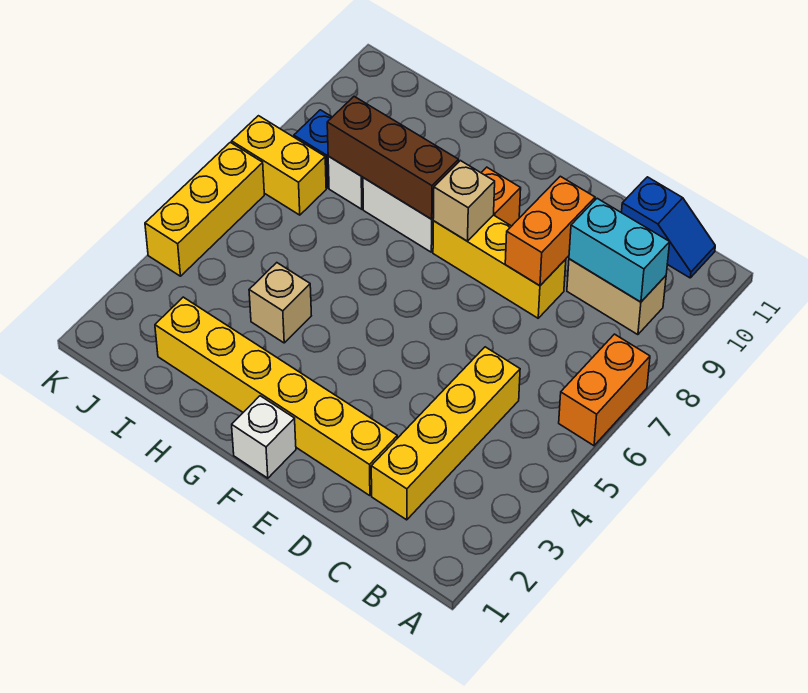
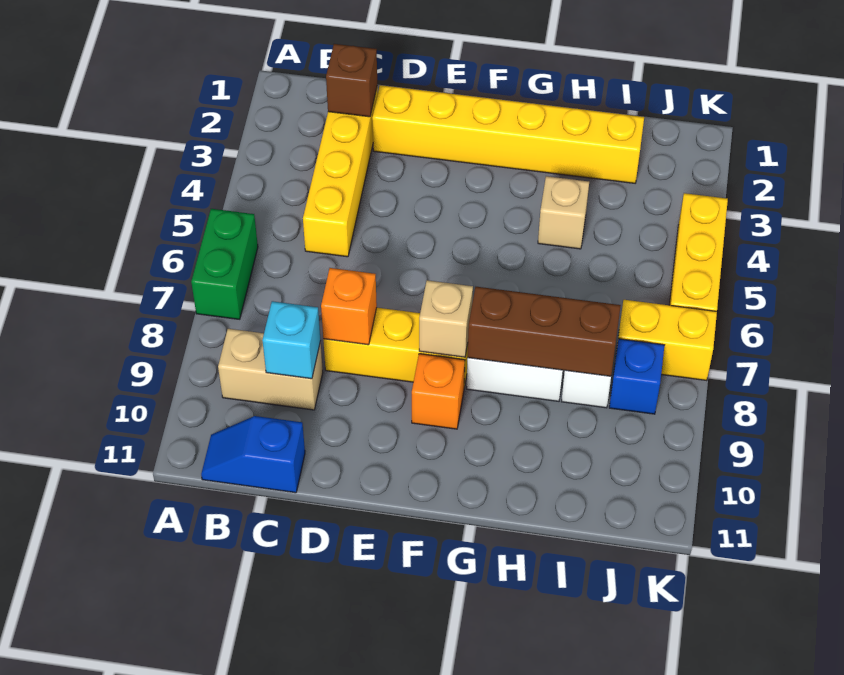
orange brick A6:A7 level 1 -> green brick A6:A7 level 1
cyan brick B9:C9 level 2 -> cyan brick C9 level 2
none -> brown brick C2 level 2
orange brick D8:D9 level 2 -> orange brick D8 level 2
white brick F1 level 1 -> none

